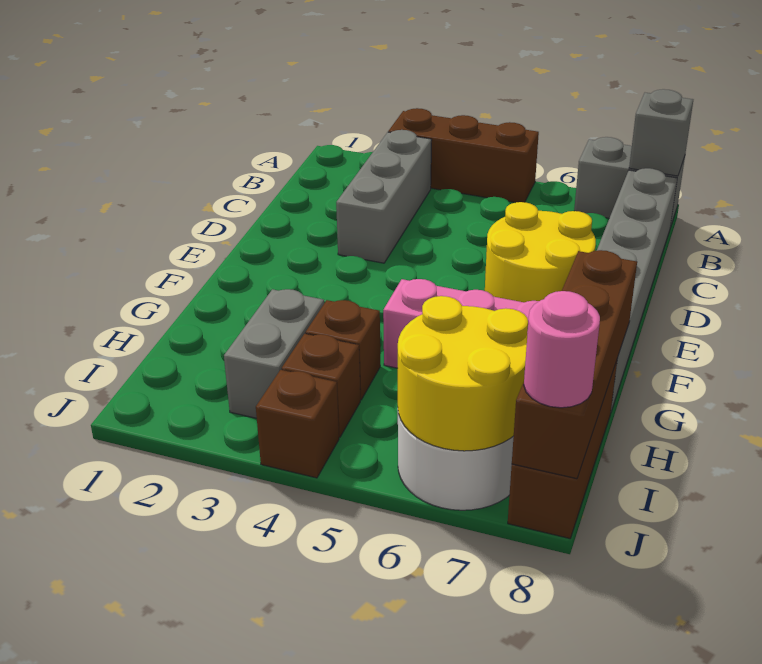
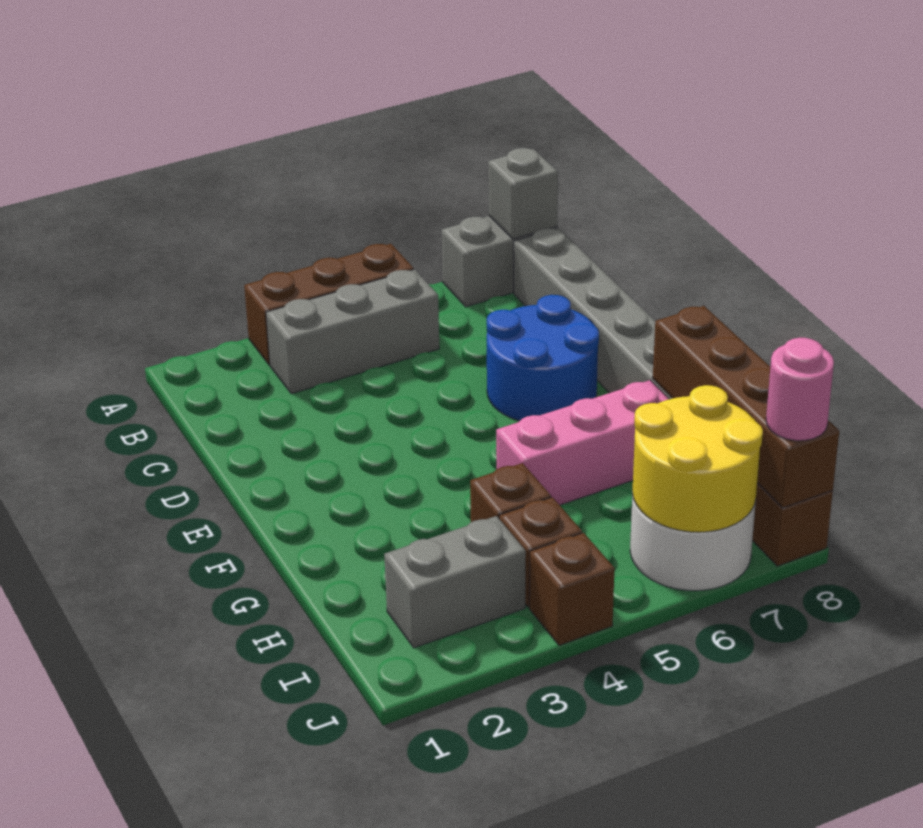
grey brick B3:D3 level 1 -> grey brick B3:B5 level 1
yellow round brick D6:E7 level 1 -> blue round brick D6:E7 level 1
grey brick H3:I3 level 1 -> grey brick I2:I3 level 1

